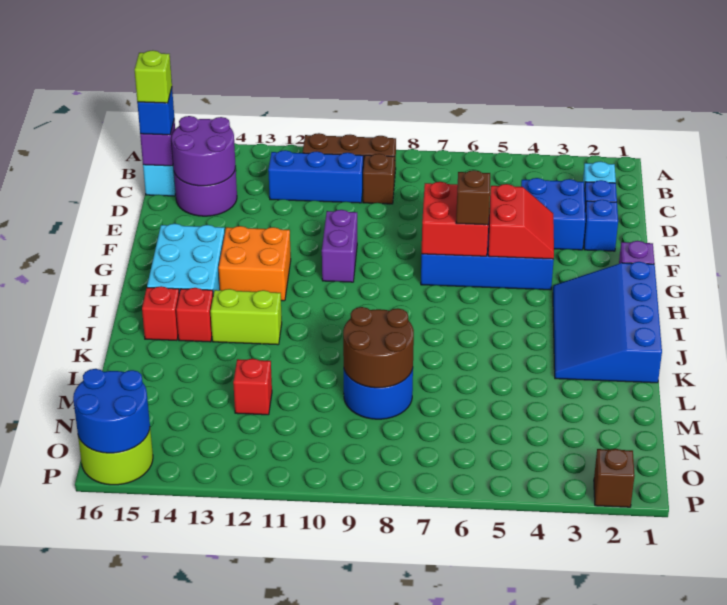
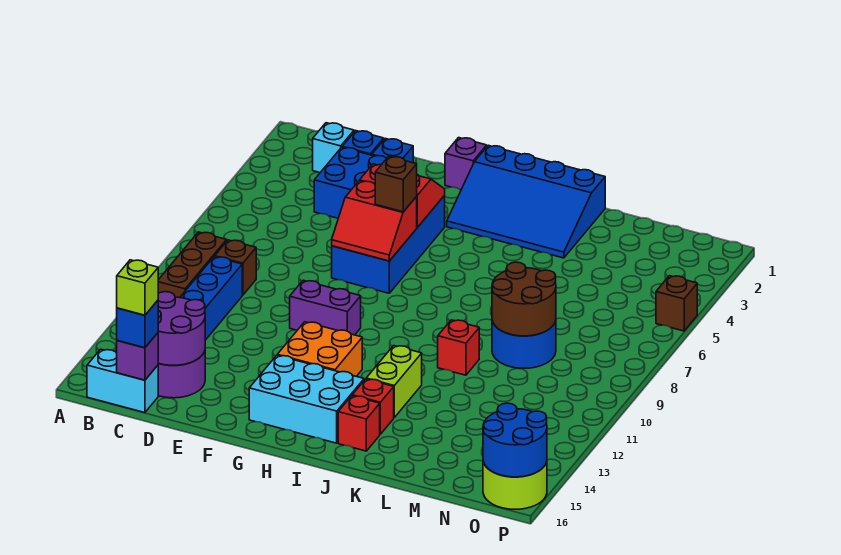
red brick F6:G7 level 2 -> red slope F6:G7 level 2 top 6
red brick M12 level 1 -> red brick K10 level 1
brown brick P2 level 1 -> brown brick P5 level 1

